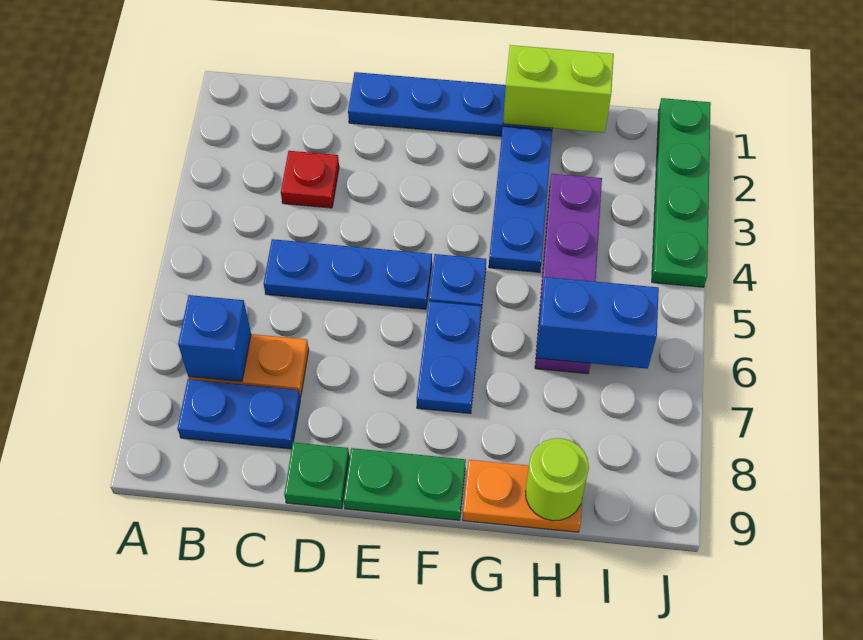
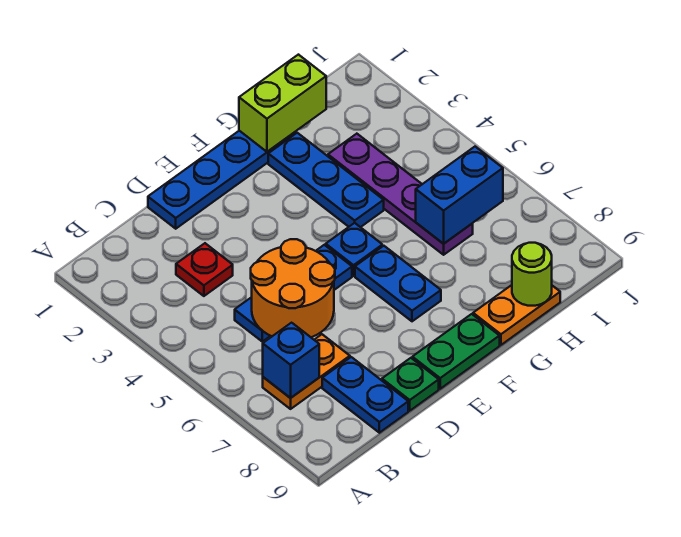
blue plate B8:C8 level 1 -> blue plate C8:C9 level 1
none -> orange round brick C5:D6 level 2
green plate J1:J4 level 1 -> none

